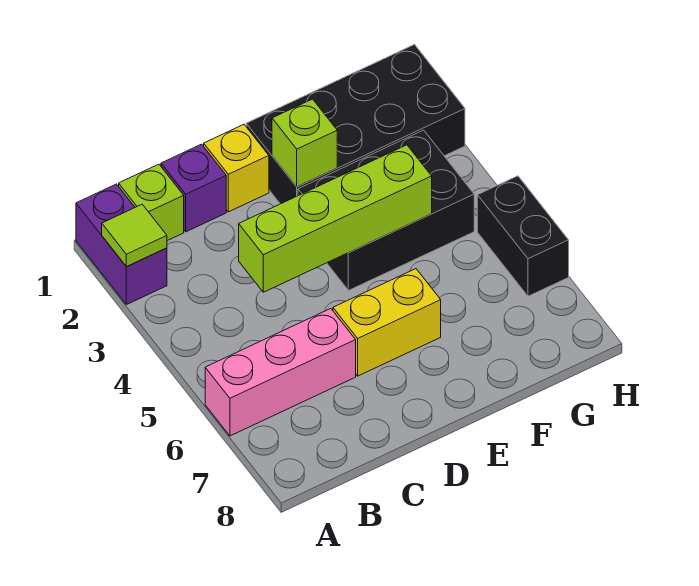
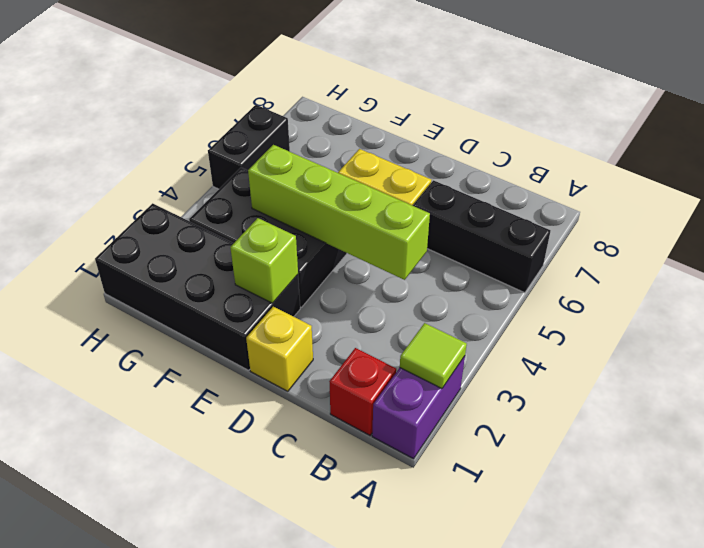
pink brick A6:C6 level 1 -> black brick A6:C6 level 1
lime brick B1 level 1 -> red brick B1 level 1
purple brick C1 level 1 -> none

